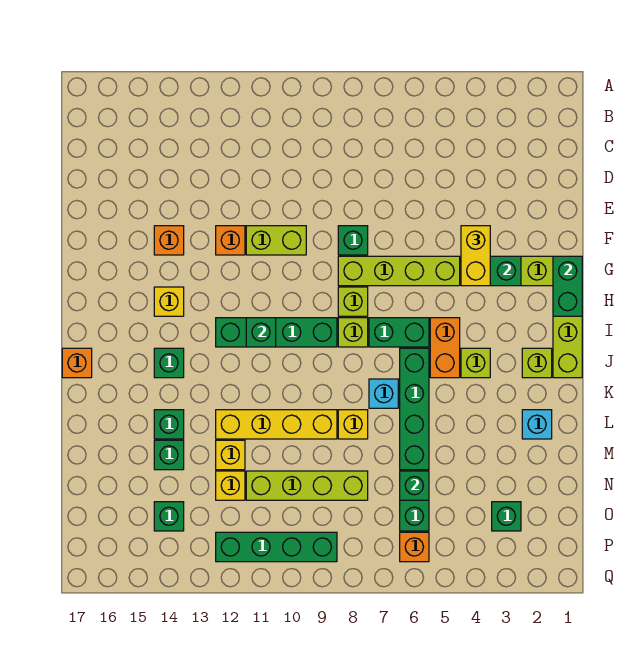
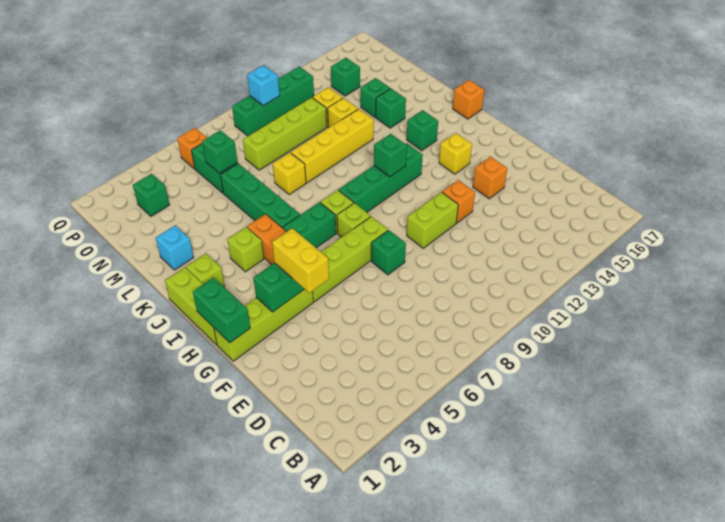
cyan brick K7 level 1 -> cyan brick P10 level 2

